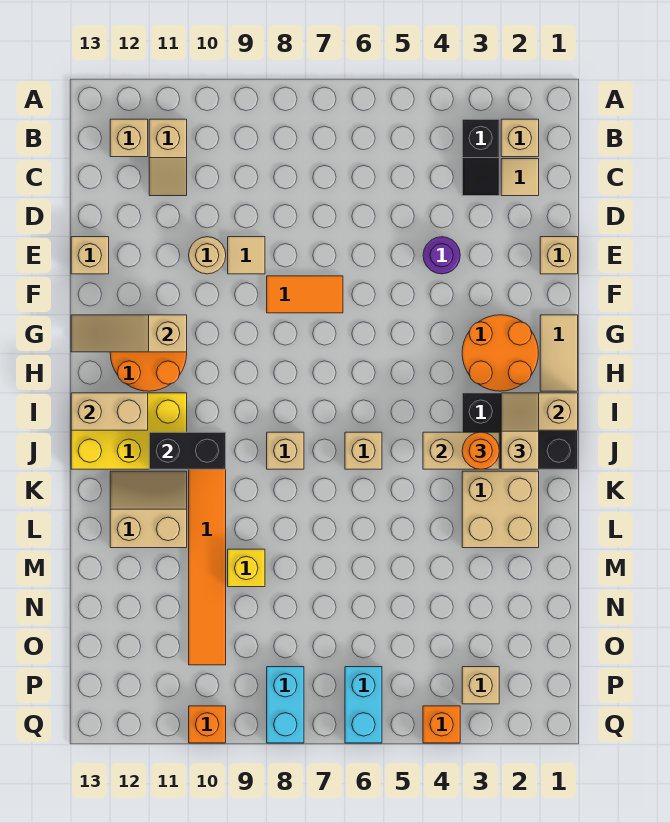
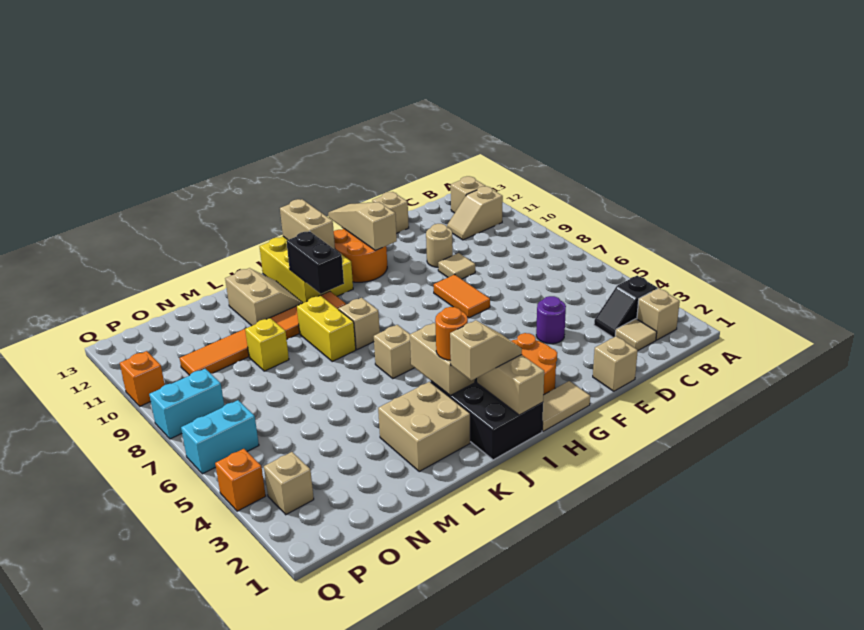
none -> yellow brick K8:K9 level 1

